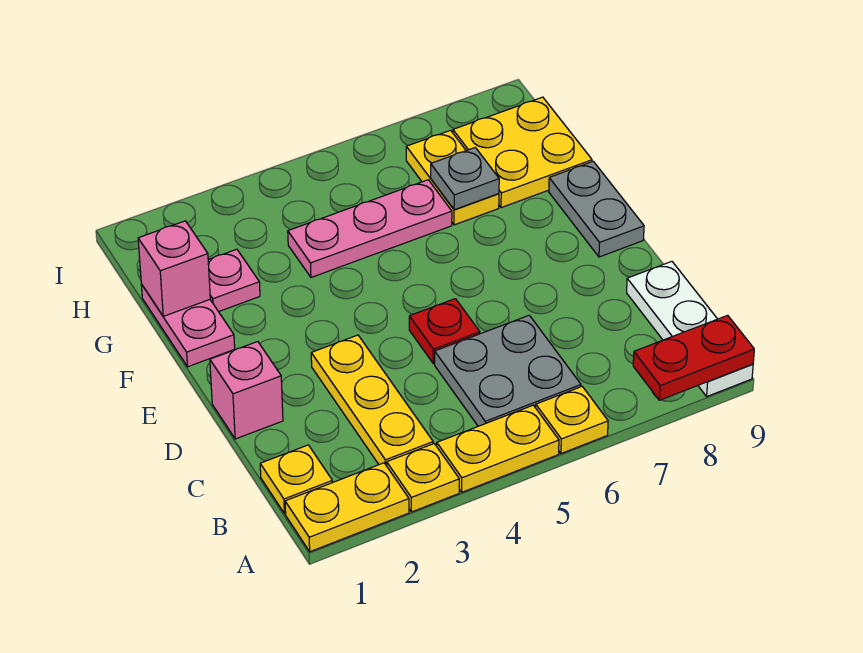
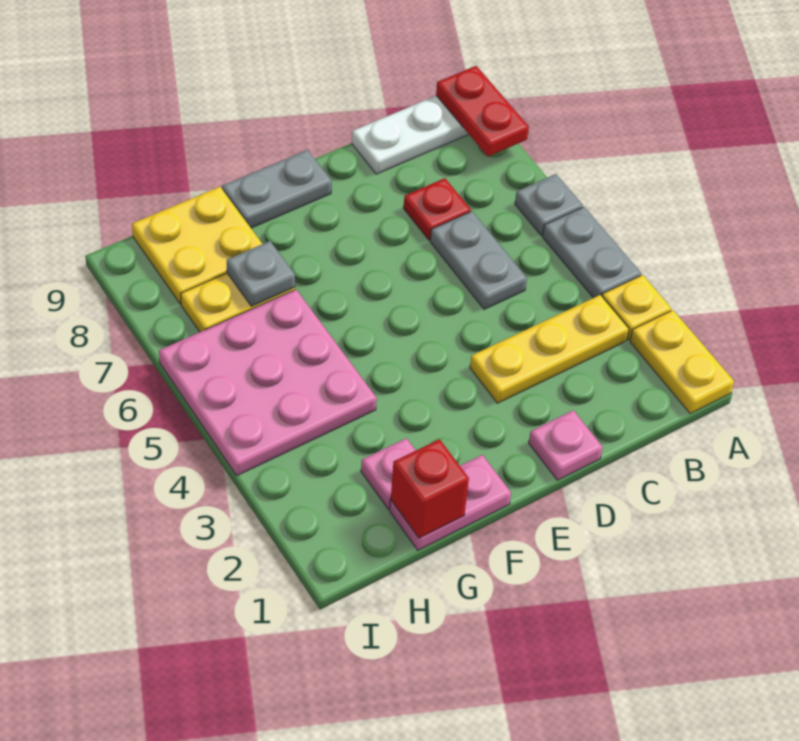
yellow plate A4:A5 level 1 -> grey plate A4:A5 level 1
yellow plate A6 level 1 -> grey plate A6 level 1
yellow plate B1 level 1 -> none
grey plate B5:C6 level 1 -> grey plate C5:C6 level 1
pink brick D1 level 1 -> pink plate D1 level 1
red plate D5 level 1 -> red plate C7 level 1
pink brick G1 level 2 -> red brick G1 level 2
pink plate G4:G6 level 1 -> pink plate G4:I6 level 1

